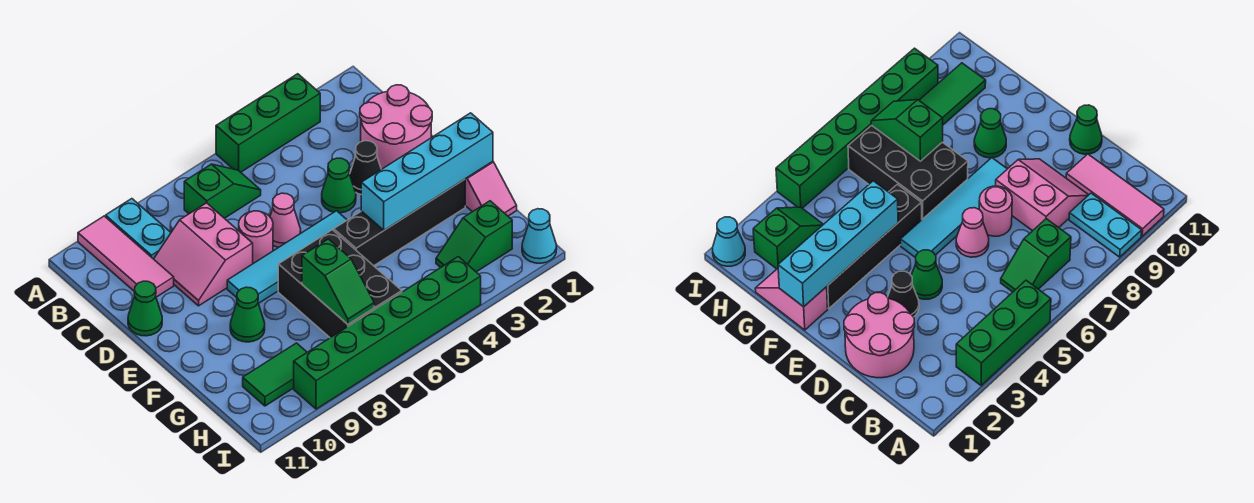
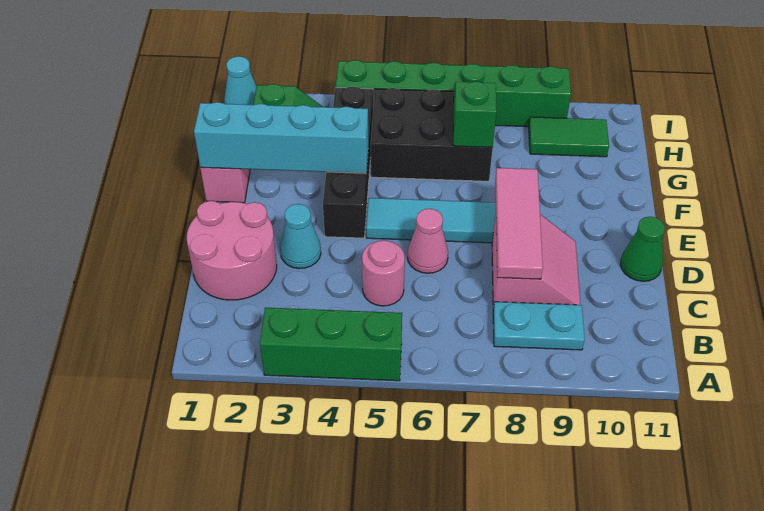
cyan plate A9:B9 level 1 -> cyan plate B8:B9 level 1
pink tile A10:C10 level 1 -> pink tile C8:E8 level 2
green slope B6:B7 level 1 top 7 -> none
black cone D3 level 1 -> cyan cone D3 level 1
green cone D4 level 1 -> none
pink round brick D7 level 1 -> pink round brick C5 level 1
black brick F2:F5 level 1 -> black brick E4:H4 level 1
black brick F6:H7 level 1 -> black brick G5:H7 level 1
green cone F9 level 1 -> none

